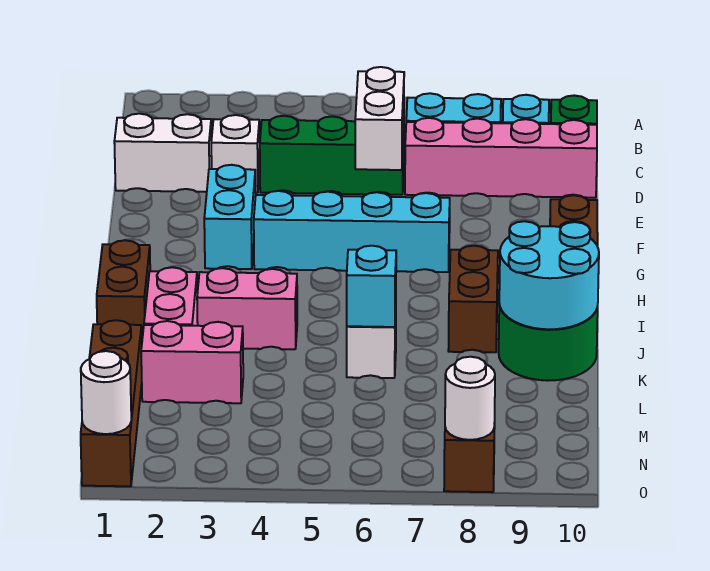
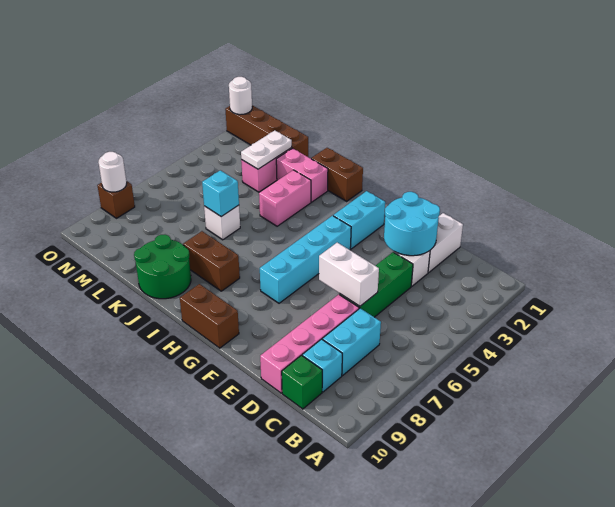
cyan brick F3:G3 level 1 -> cyan brick G2:G3 level 1
cyan round brick J9:K10 level 2 -> cyan round brick D2:E3 level 2
none -> white plate L2:L3 level 2

